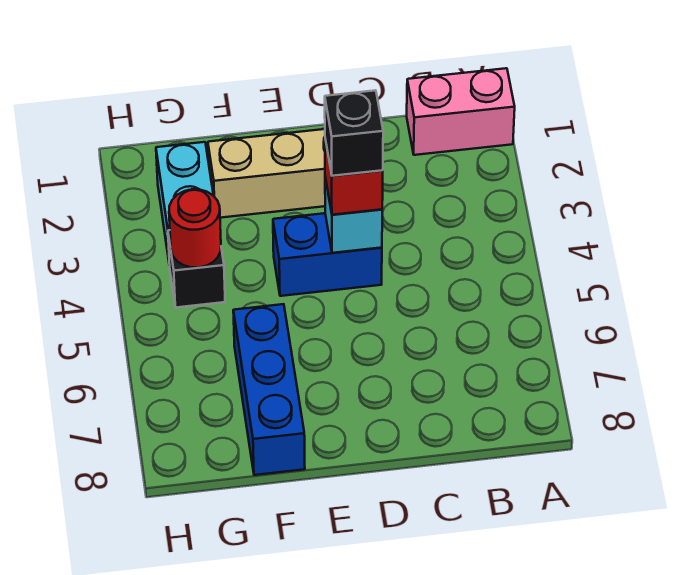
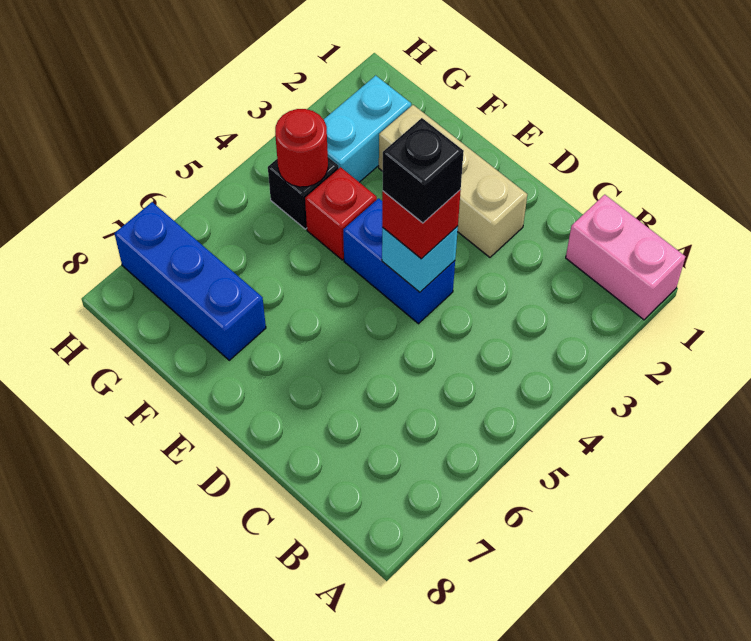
none -> red brick F4 level 1
blue brick F6:F8 level 1 -> blue brick F7:H7 level 1

